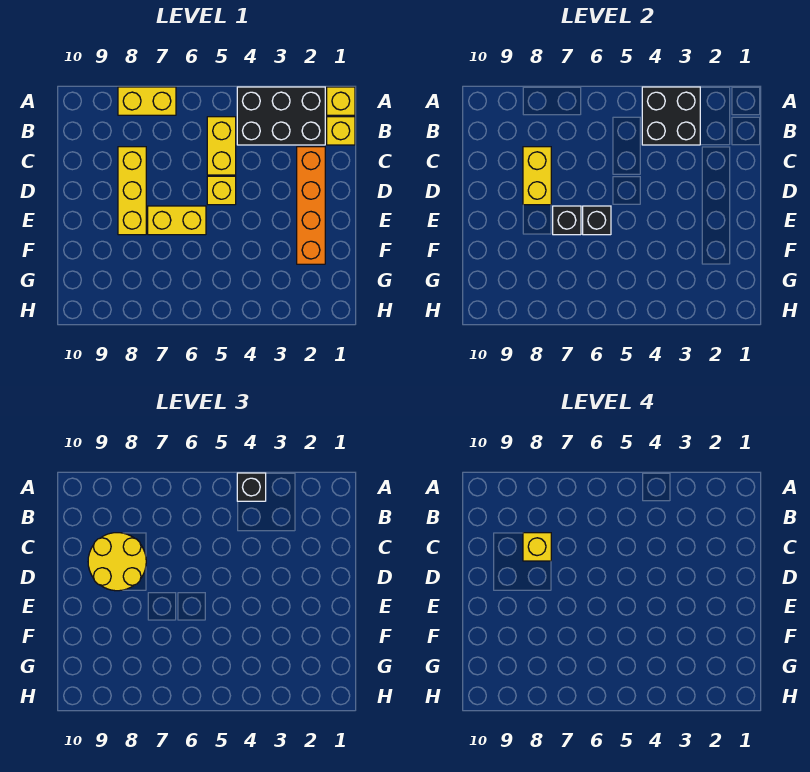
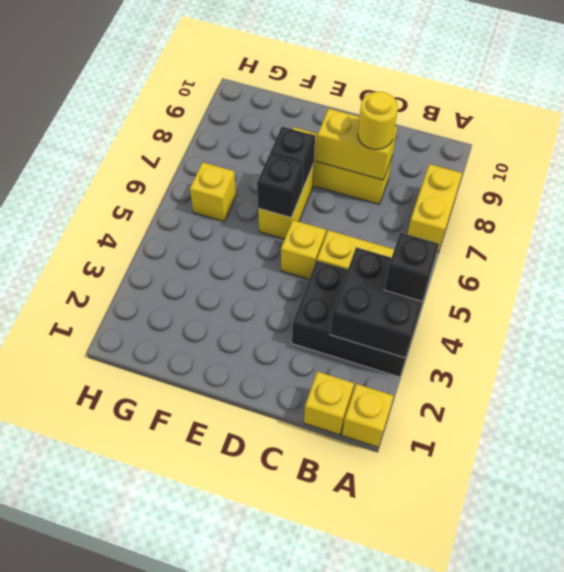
black brick A2:B4 level 1 -> black brick A3:C4 level 1
orange brick C2:F2 level 1 -> none
yellow round brick C8:D9 level 3 -> yellow round brick C8 level 3
yellow brick C8 level 4 -> yellow brick G6 level 1

